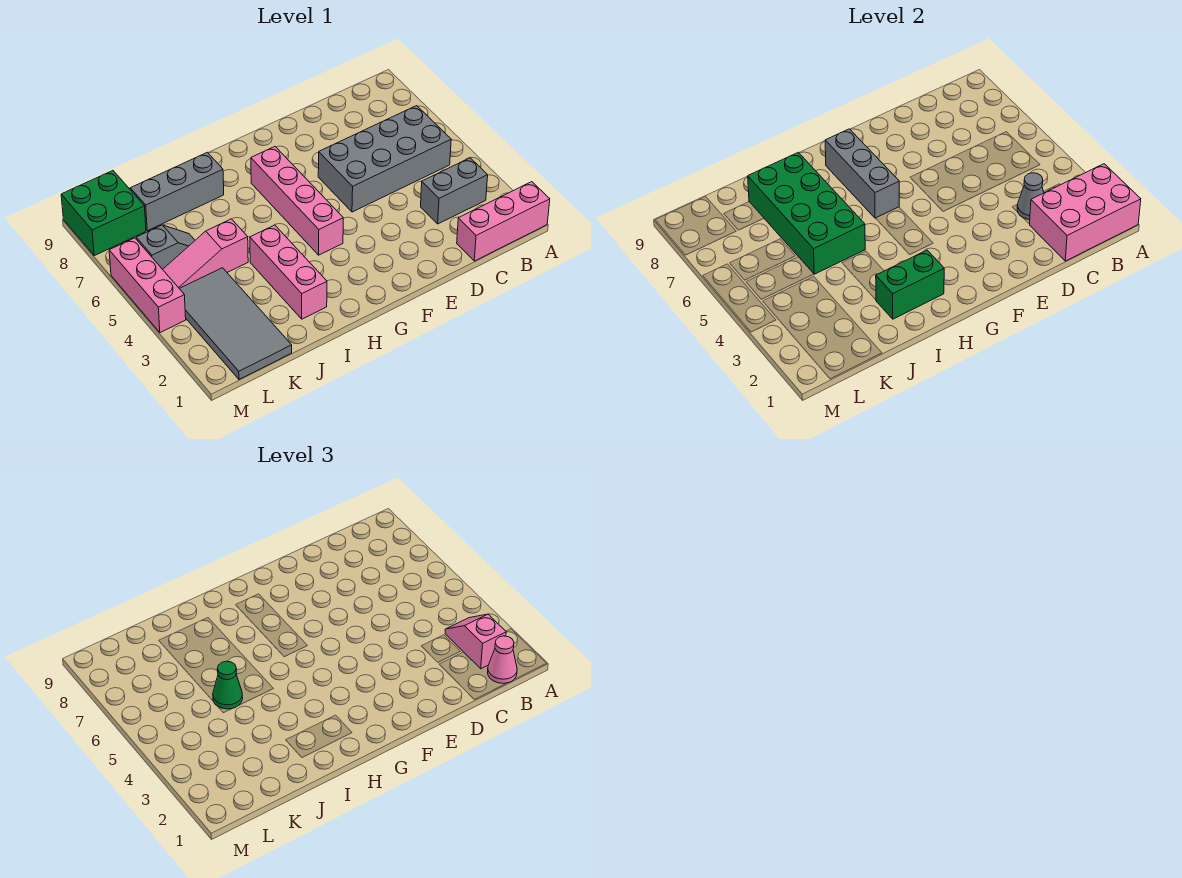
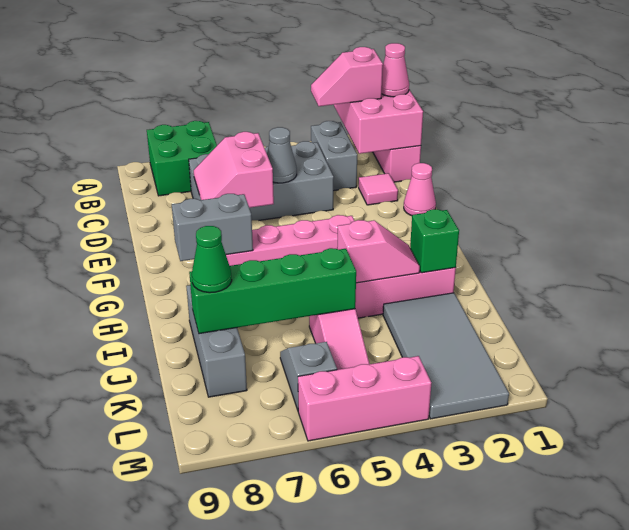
grey brick B5:E6 level 1 -> grey brick C4:D7 level 1
grey cone C3 level 2 -> grey cone D5 level 2
none -> pink tile D2 level 1
none -> pink slope D6:E7 level 2 top 6
none -> pink cone E1 level 1
grey brick G6:G8 level 2 -> grey brick G7:G8 level 2
green brick H2:I2 level 2 -> green brick I2 level 2
none -> pink slope I3:I4 level 2 top 4
green brick I5:J8 level 2 -> green brick J5:J8 level 2
green cone J5 level 3 -> green cone J8 level 3
grey tile K1:L4 level 1 -> grey tile J2:M3 level 1
green brick L8:M9 level 1 -> green brick A7:B8 level 1

